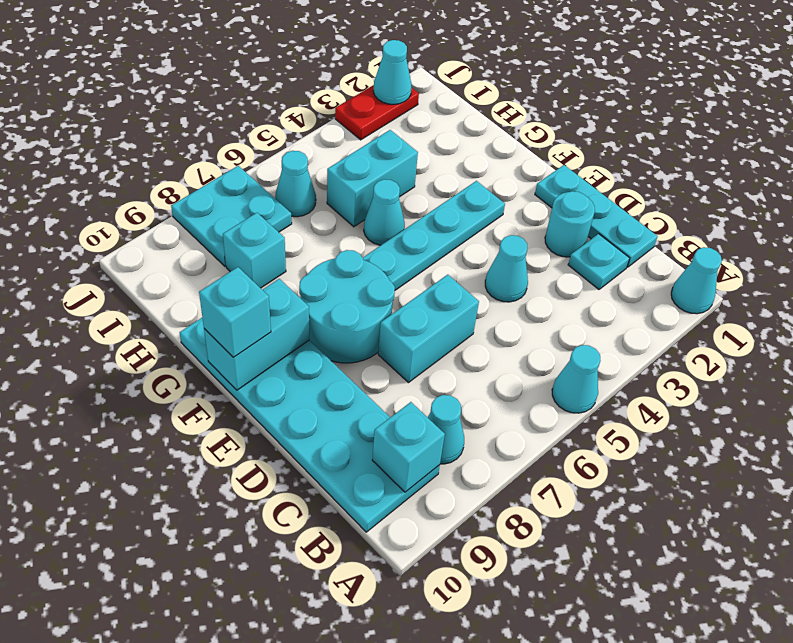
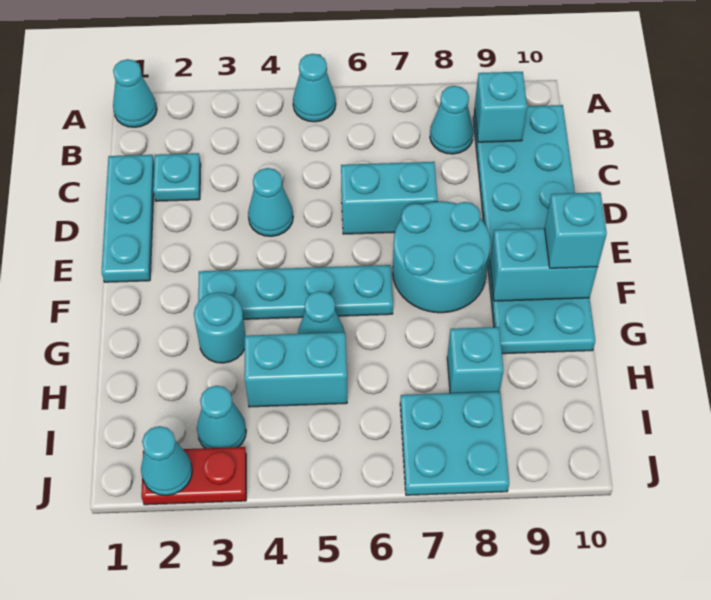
cyan round brick D2 level 1 -> cyan round brick G3 level 1
cyan cone I6 level 1 -> cyan cone I3 level 1

